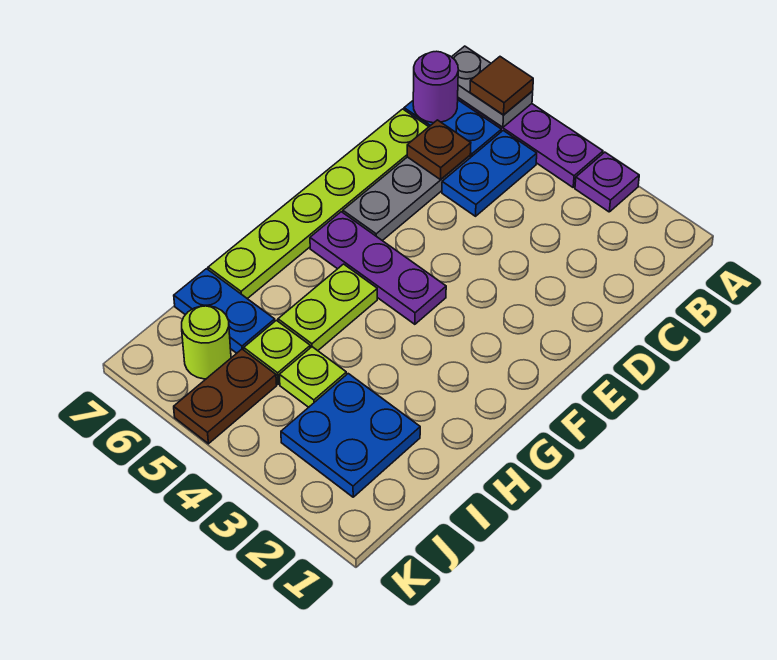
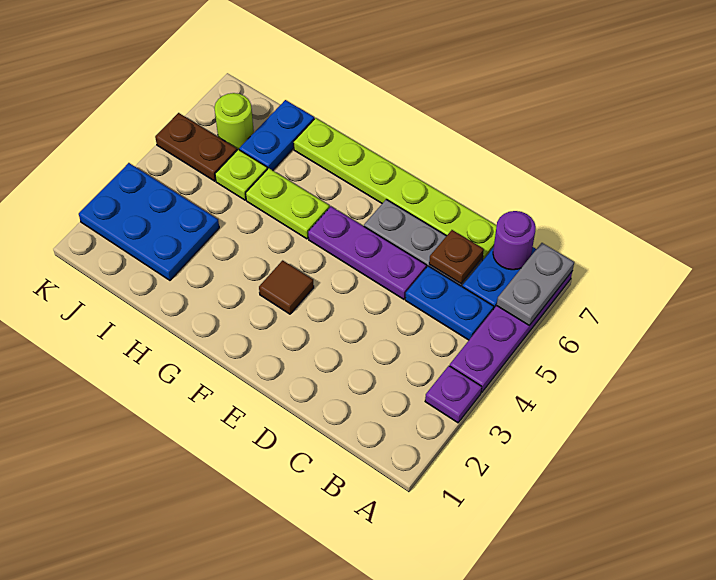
brown tile A6 level 3 -> brown tile F3 level 1
purple plate F4:F6 level 1 -> purple plate D5:F5 level 1
blue plate I2:J3 level 1 -> blue plate I2:K3 level 1
lime plate I4 level 1 -> none

